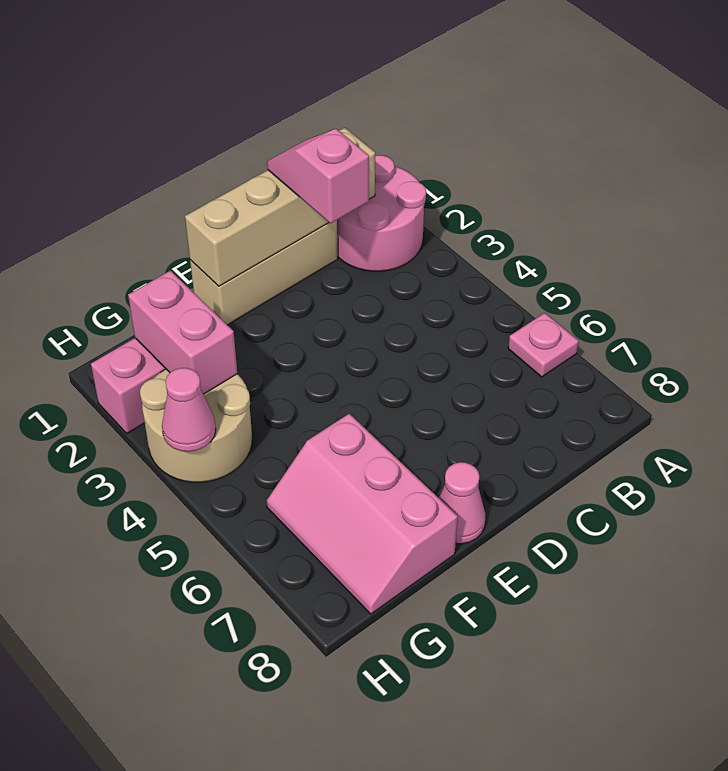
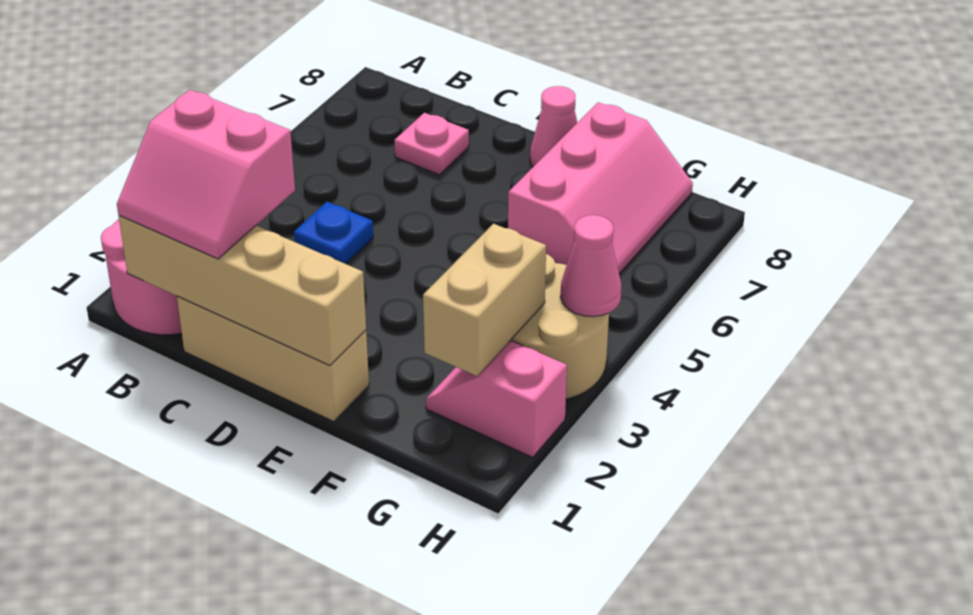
pink plate A6 level 1 -> pink plate C7 level 1
pink slope C1:C2 level 3 top 2 -> pink slope B1:C2 level 3 top 2
none -> blue plate C4 level 1
pink brick G2:G3 level 2 -> tan brick G2:G3 level 2

